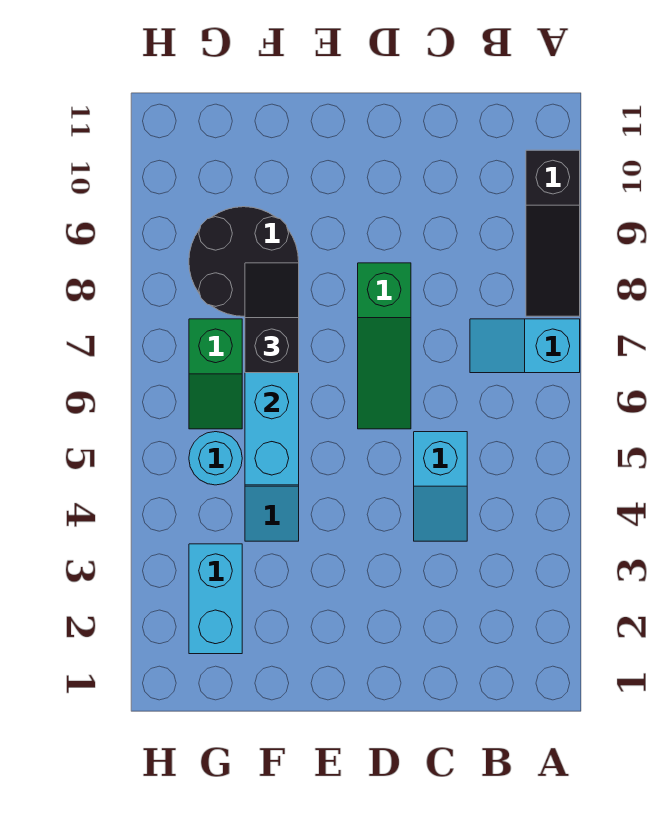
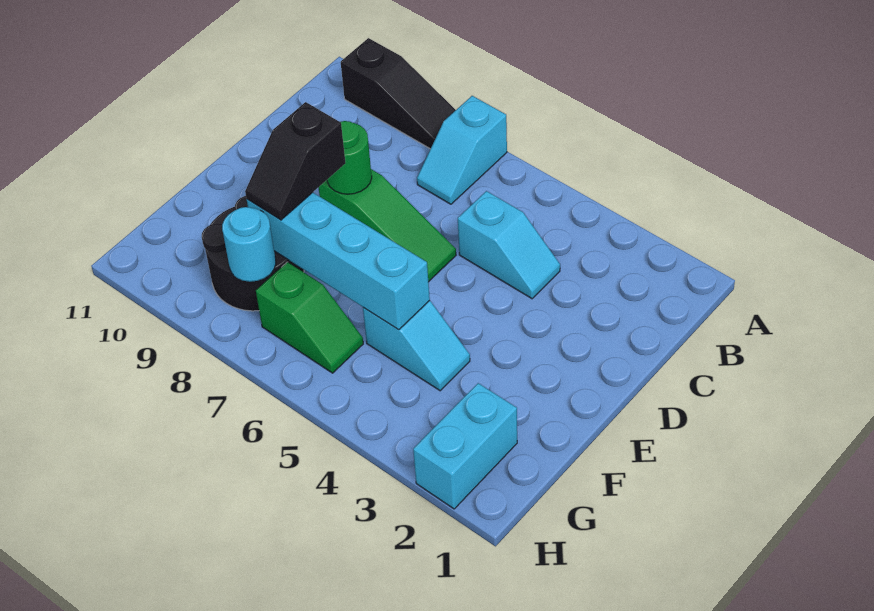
none -> green round brick D8 level 2
black slope F7:F8 level 3 top 7 -> black slope E8:F8 level 3 top E
cyan brick G2:G3 level 1 -> cyan brick G2:H2 level 1
cyan round brick G5 level 1 -> cyan round brick G8 level 2

